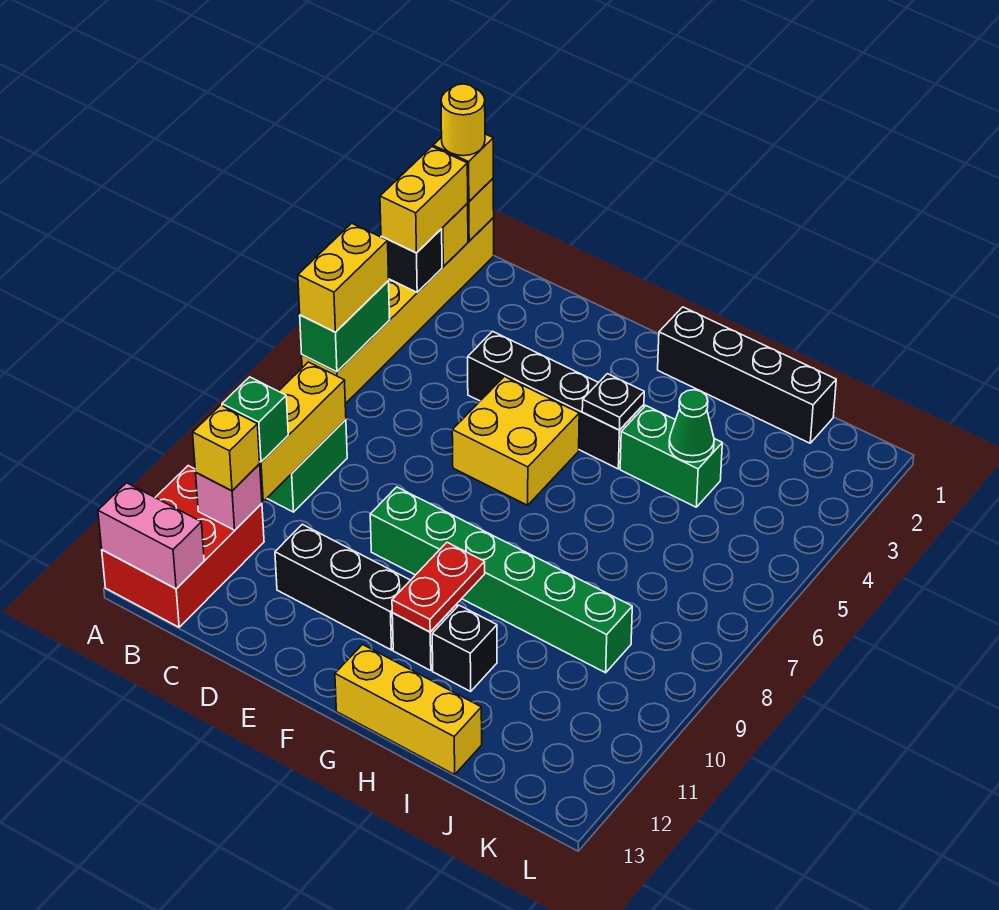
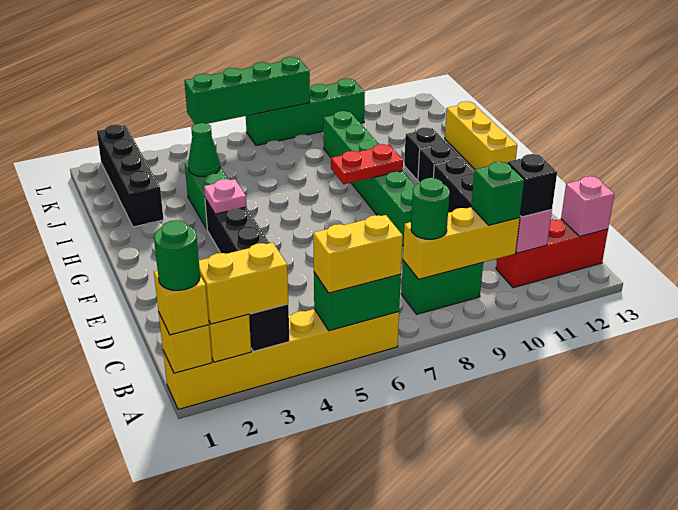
yellow round brick A1 level 4 -> green round brick A1 level 4
red brick A11:B13 level 1 -> red brick B11:B13 level 1
pink brick A13:B13 level 2 -> pink brick B13 level 2
none -> green round brick B8 level 3
yellow brick B11 level 3 -> black brick B11 level 3
yellow brick E5:F6 level 1 -> none
black brick G1:J1 level 1 -> black brick I2:L2 level 1
black plate G4 level 2 -> pink plate G4 level 2
red plate G10:G11 level 2 -> red plate G8:G9 level 2
none -> green brick L5:L8 level 2
none -> green brick L7:L10 level 1

